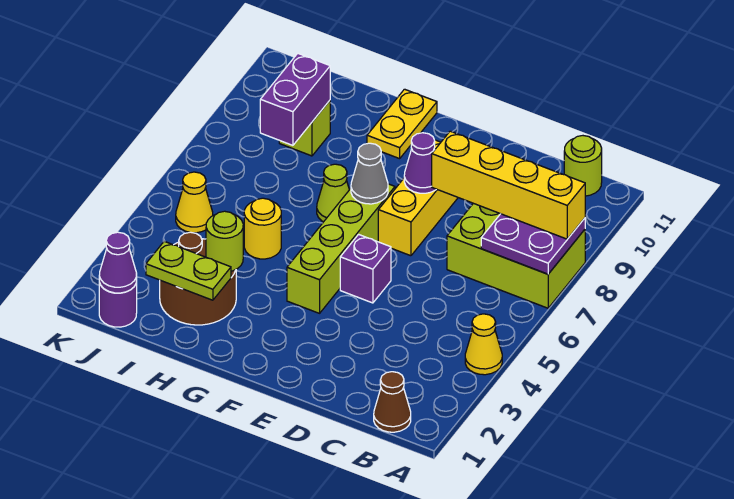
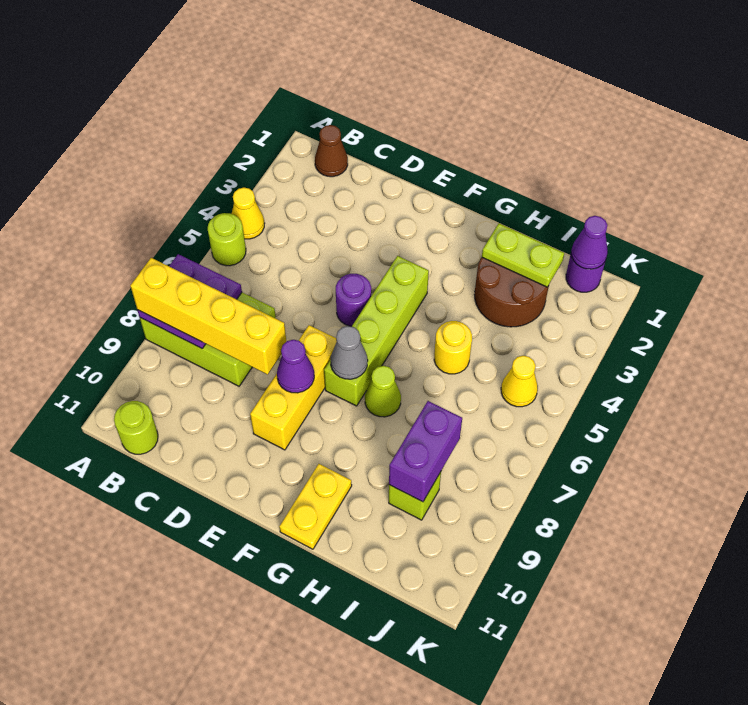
purple brick E5 level 1 -> purple round brick E5 level 1
lime round brick H3 level 2 -> lime round brick A5 level 1

